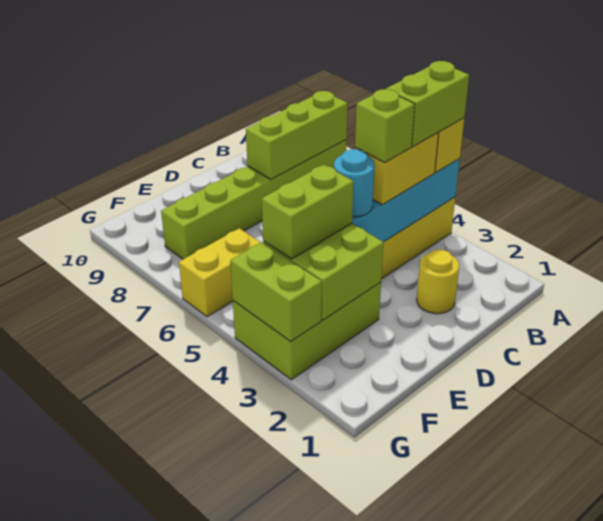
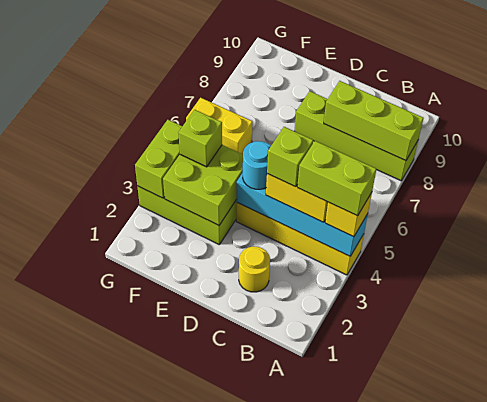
lime brick A8:F8 level 1 -> lime brick A8:D8 level 1
lime brick E4:F4 level 3 -> lime brick F4 level 3

